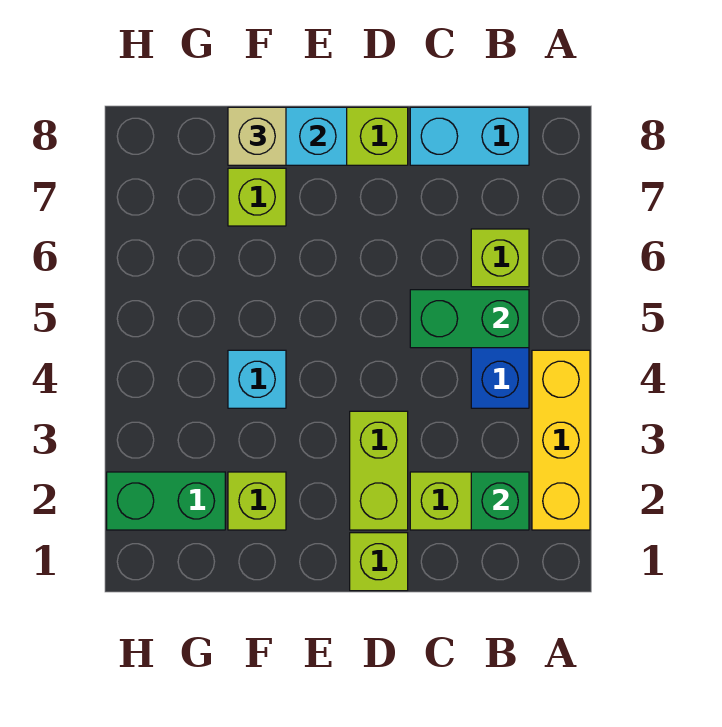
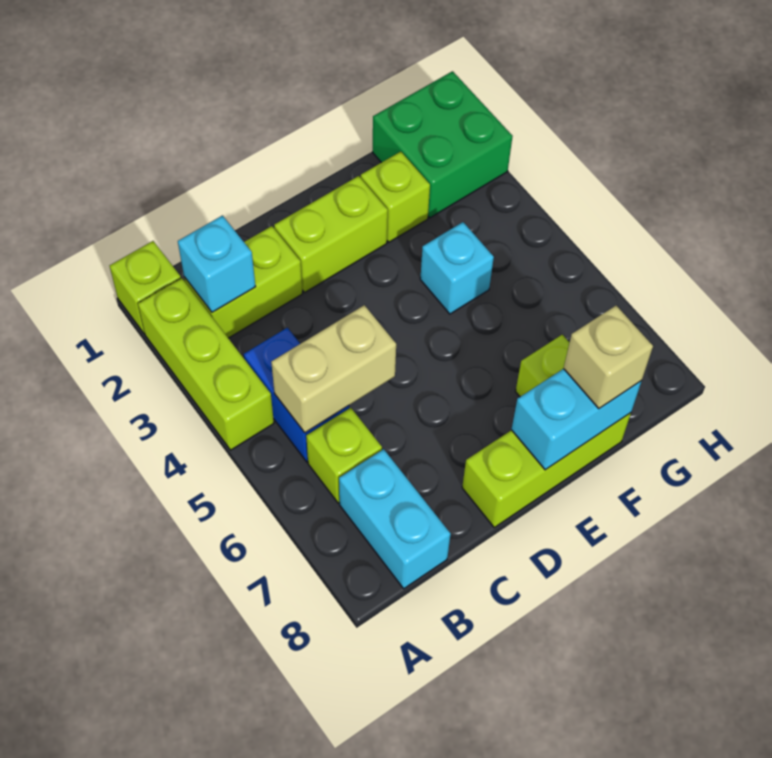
yellow brick A2:A4 level 1 -> lime brick A2:A4 level 1
green brick B2 level 2 -> cyan brick B2 level 2
green brick B5:C5 level 2 -> tan brick B5:C5 level 2
cyan brick B8:C8 level 1 -> cyan brick B7:B8 level 1
lime brick D1 level 1 -> lime brick A1 level 1
lime brick D2:D3 level 1 -> lime brick D2:E2 level 1
green brick G2:H2 level 1 -> green brick G1:H2 level 1

